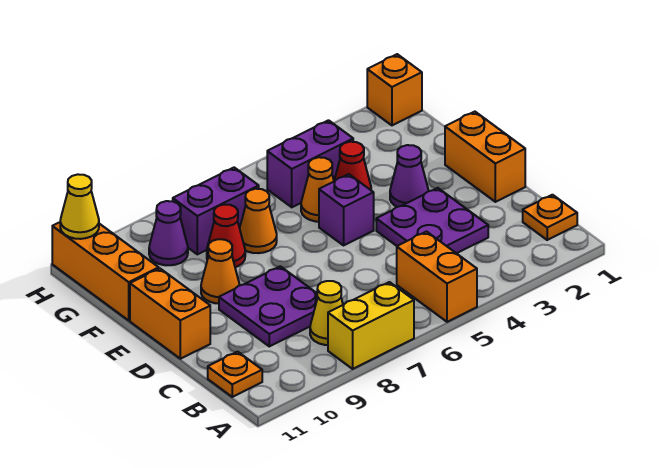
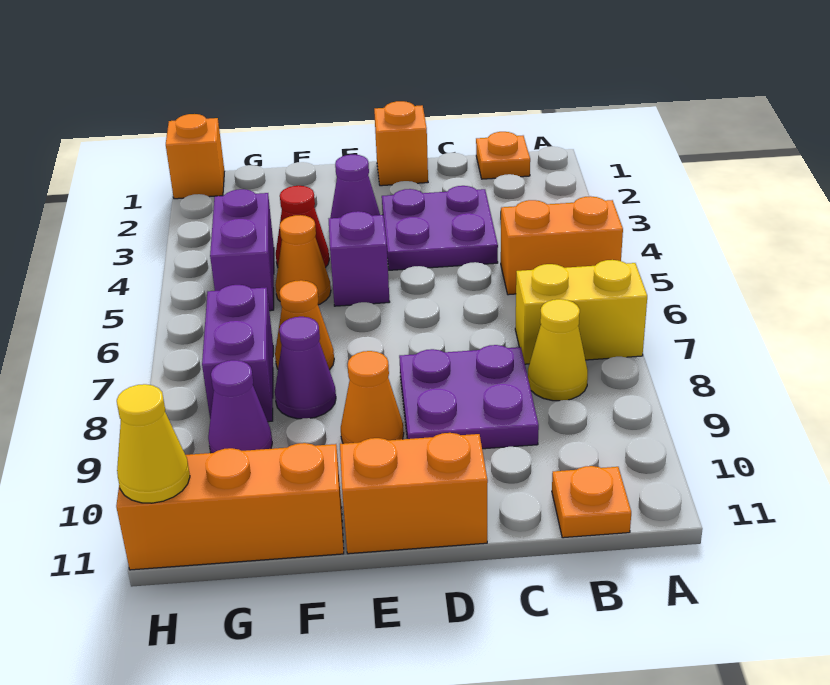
yellow brick A7:A8 level 1 -> yellow brick A7:B7 level 1
orange brick D1:E1 level 1 -> orange brick D1 level 1
red cone F8 level 1 -> purple cone F8 level 1

